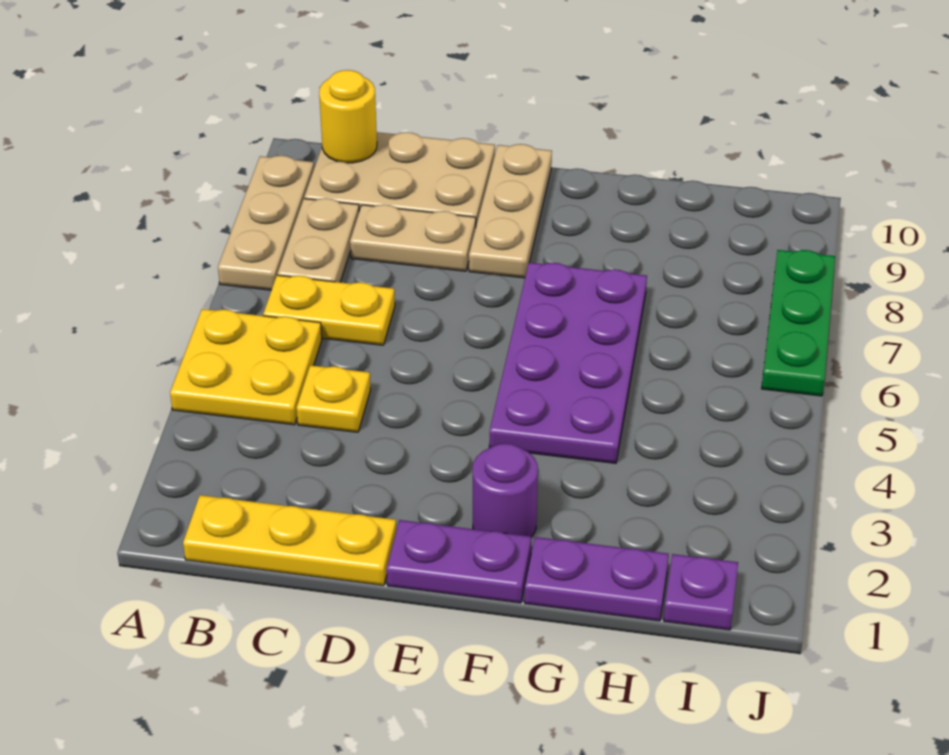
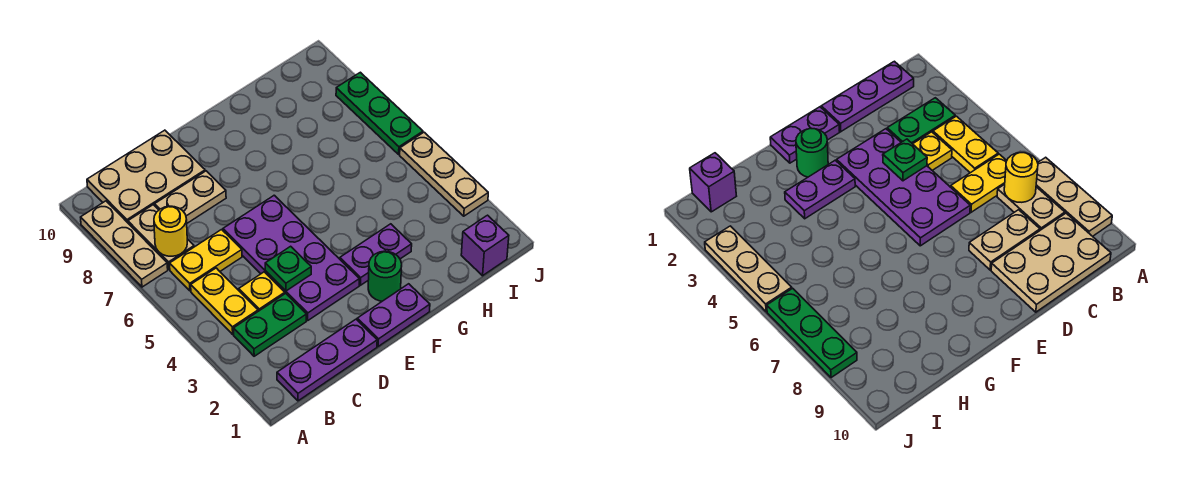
yellow plate A4:B5 level 1 -> yellow plate B4:B5 level 1
yellow plate B1:D1 level 1 -> purple plate B1:D1 level 1
none -> green plate B3:C3 level 1
yellow round brick B10 level 2 -> yellow round brick B7 level 2
none -> green plate D4 level 2
tan plate E8:E10 level 1 -> tan plate J3:J5 level 1
purple round brick F2 level 1 -> green round brick F2 level 1
purple plate F4:G7 level 1 -> purple plate D3:E6 level 1
purple plate G1:H1 level 1 -> purple plate F3:G3 level 1
purple plate I1 level 1 -> purple brick I1 level 1

